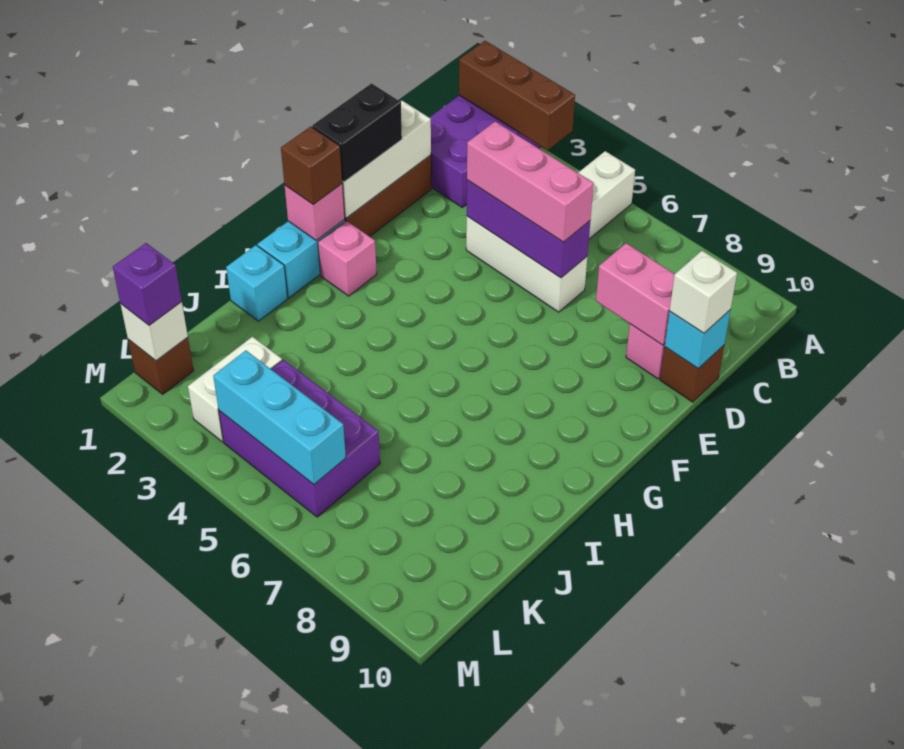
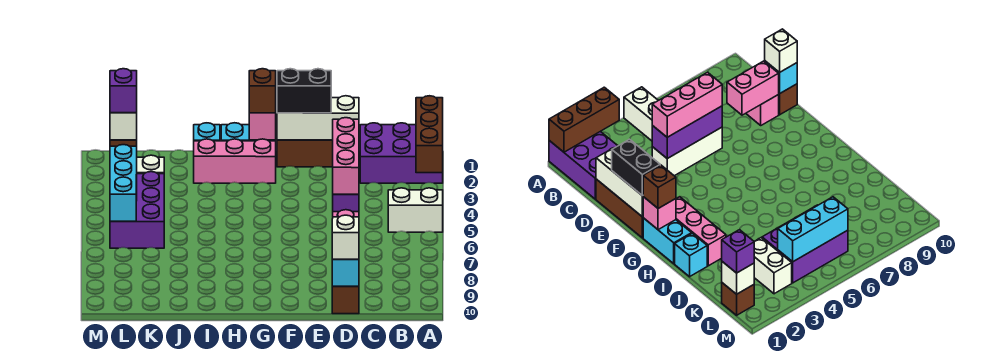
pink brick G2 level 1 -> pink brick G2:I2 level 1

